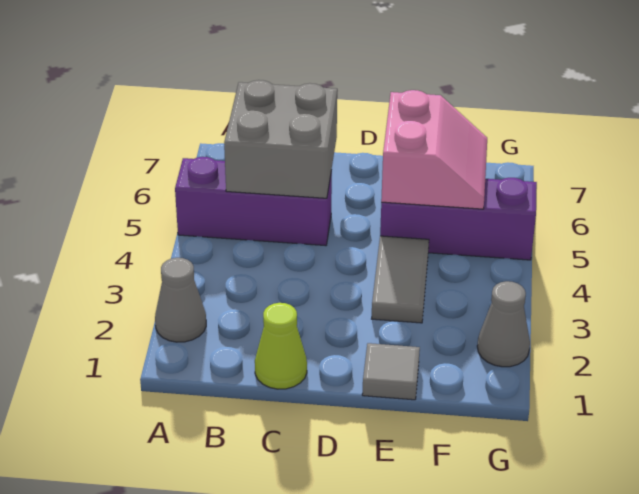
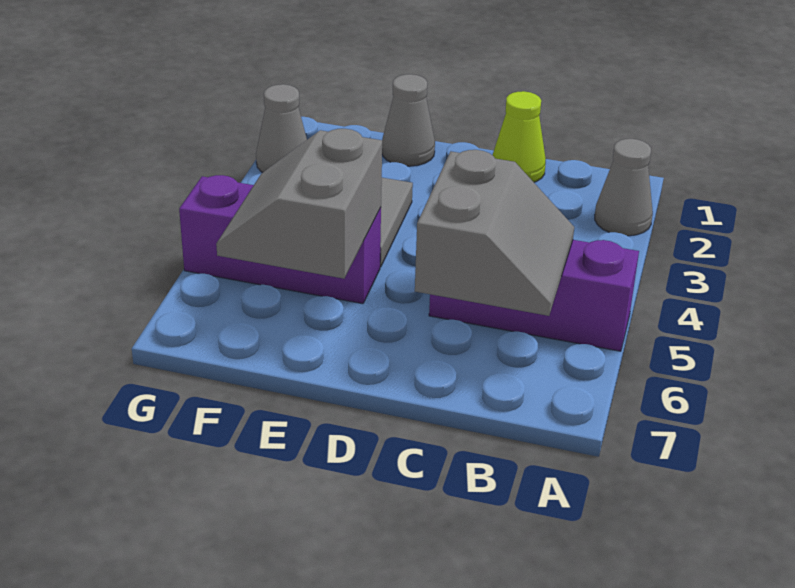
grey brick B5:C6 level 2 -> grey slope B5:C6 level 2 top C
grey tile E1 level 1 -> grey cone E1 level 1
pink slope E5:F6 level 2 top E -> grey slope E5:F6 level 2 top E

